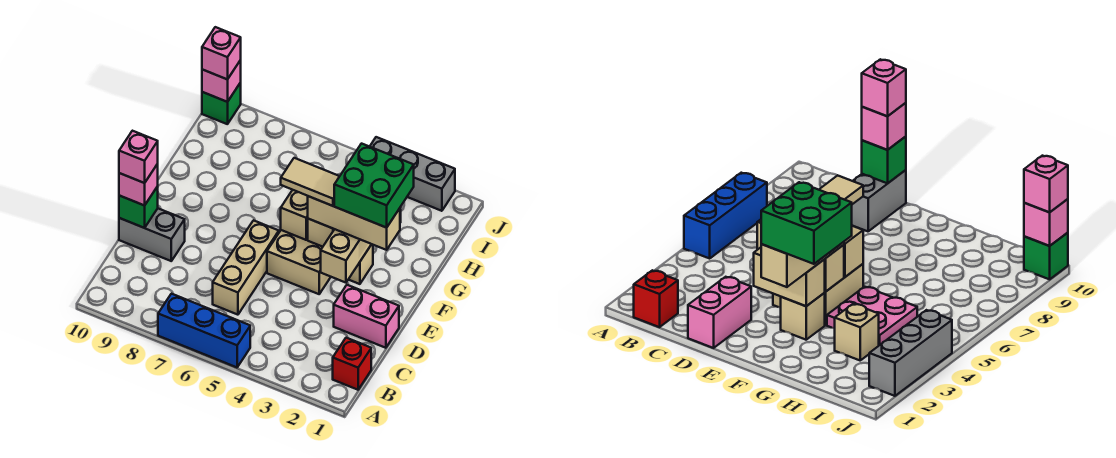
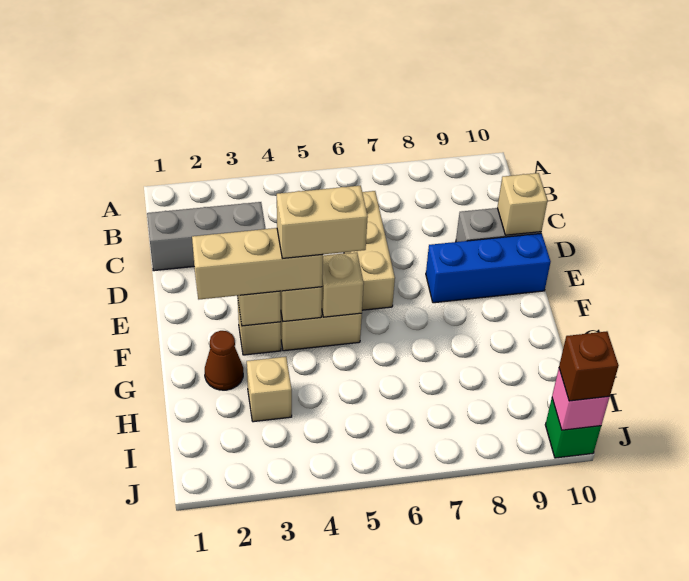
blue brick A5:A7 level 1 -> blue brick E8:E10 level 1
red brick B1 level 1 -> none
pink brick D1:D2 level 1 -> none
green brick D10 level 2 -> tan brick D10 level 2
pink brick D10 level 3 -> none
pink brick D10 level 4 -> none
green brick F2:G3 level 4 -> none
tan tile F4:F5 level 4 -> tan brick F4:F5 level 4
none -> brown cone G2 level 1
pink plate G4:H5 level 1 -> none
grey brick J2:J4 level 1 -> grey brick C1:C3 level 1
pink brick J10 level 3 -> brown brick J10 level 3

